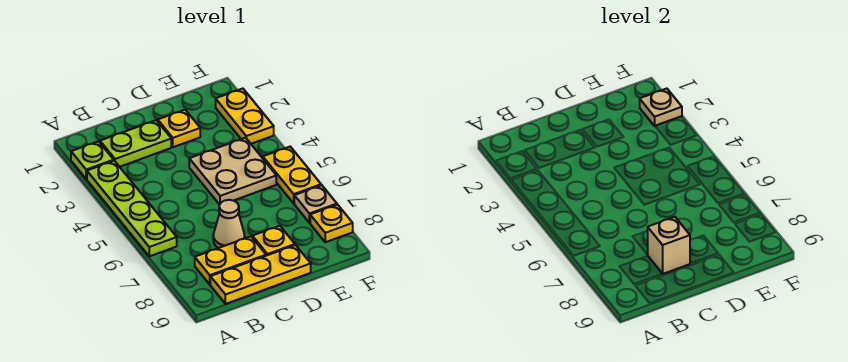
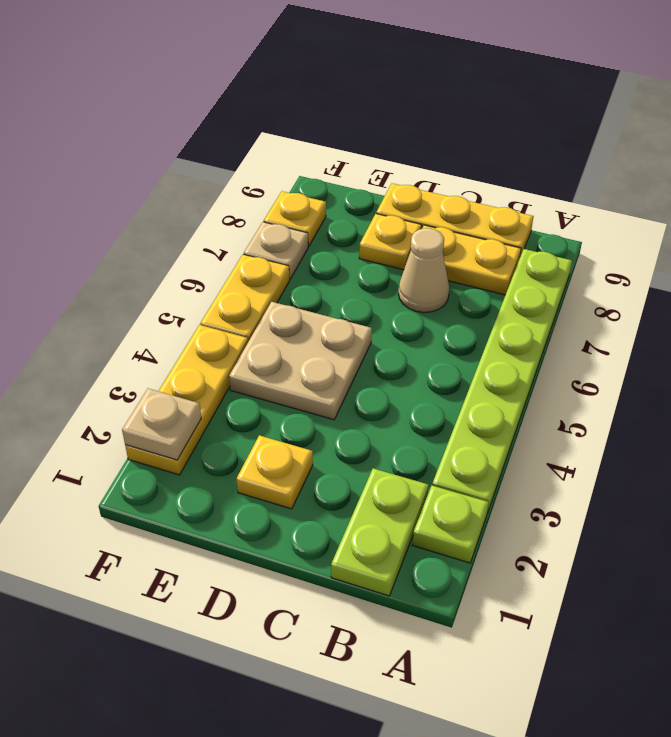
lime plate A3:A6 level 1 -> lime plate A3:A8 level 1
lime plate B2:C2 level 1 -> lime plate B1:B2 level 1
tan brick C8 level 2 -> none
yellow plate F2:F3 level 1 -> yellow plate F2:F4 level 1

